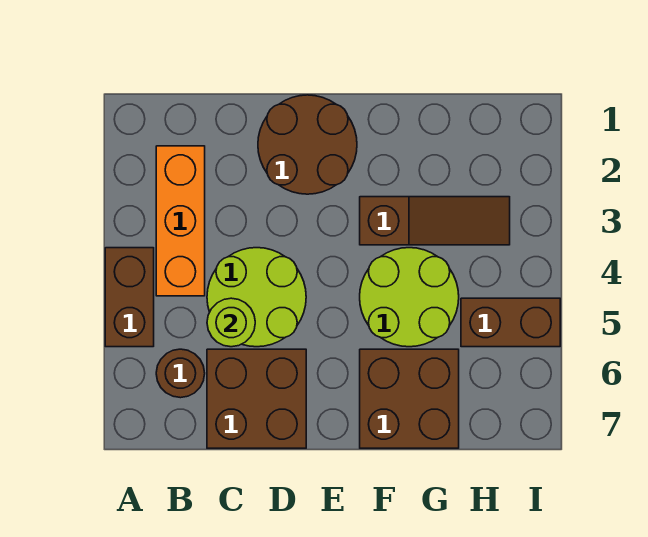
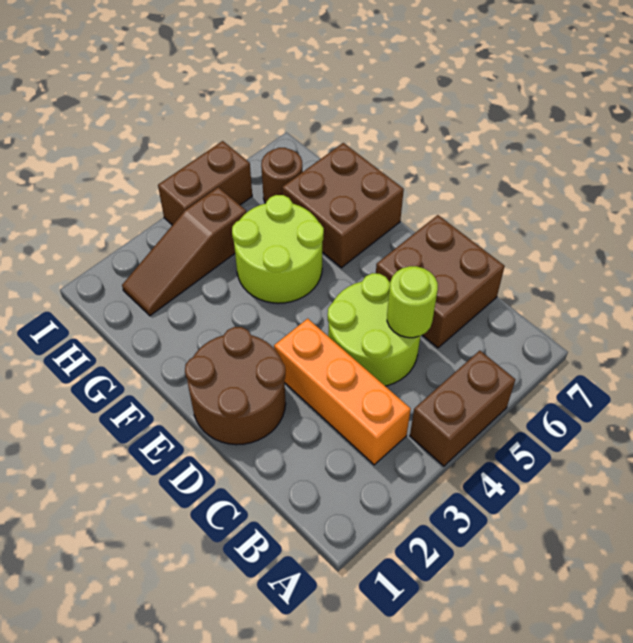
orange brick B2:B4 level 1 -> orange brick B3:D3 level 1
brown round brick B6 level 1 -> brown round brick H6 level 1
brown slope F3:H3 level 1 top F -> brown slope H2:H4 level 1 top 4
brown brick H5:I5 level 1 -> brown brick I4:I5 level 1

